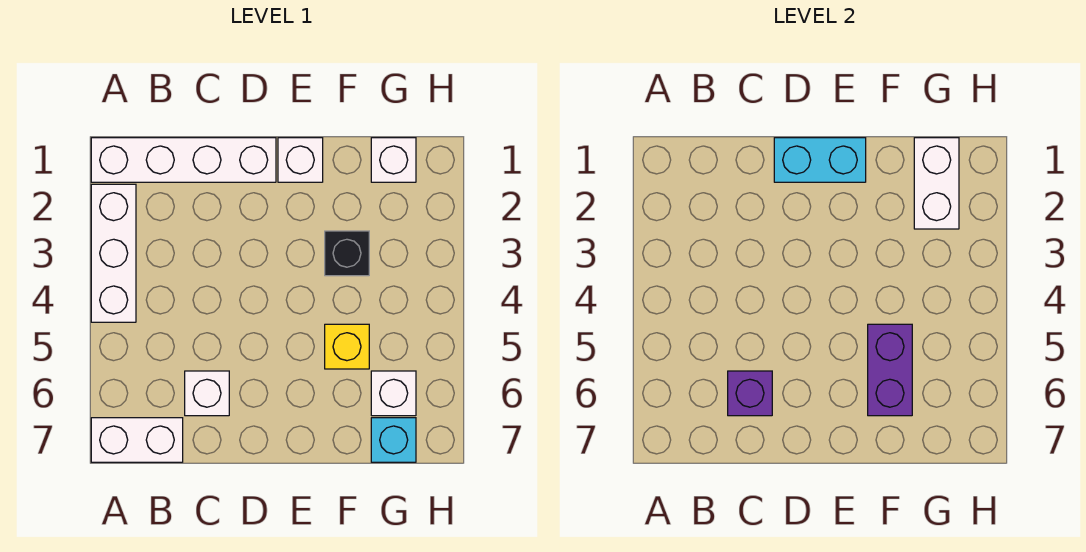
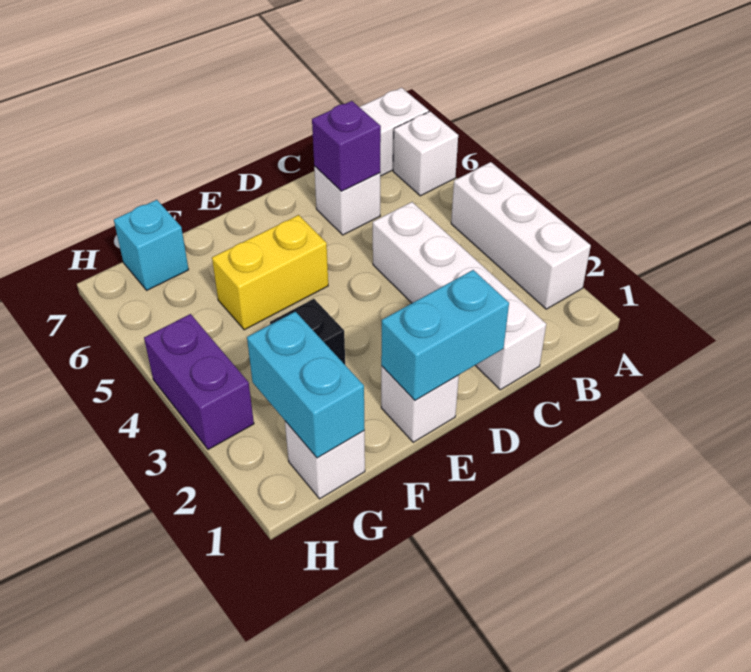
white brick A1:D1 level 1 -> white brick C1:C4 level 1
yellow brick F5 level 1 -> yellow brick E5:F5 level 1
purple brick F5:F6 level 2 -> purple brick H3:H4 level 1
white brick G1:G2 level 2 -> cyan brick G1:G2 level 2
white brick G6 level 1 -> white brick A6 level 1

